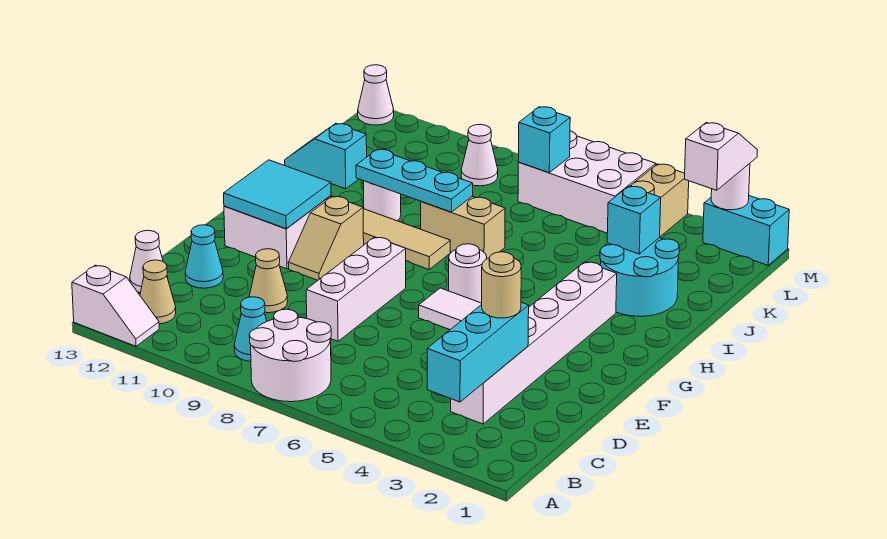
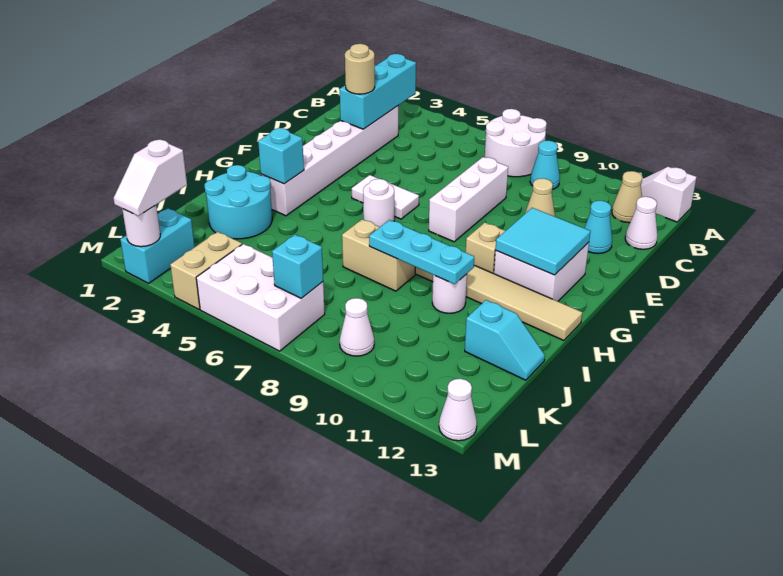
cyan brick J3 level 2 -> cyan brick H3 level 2
cyan brick M1:M2 level 1 -> cyan brick L2:M2 level 1

